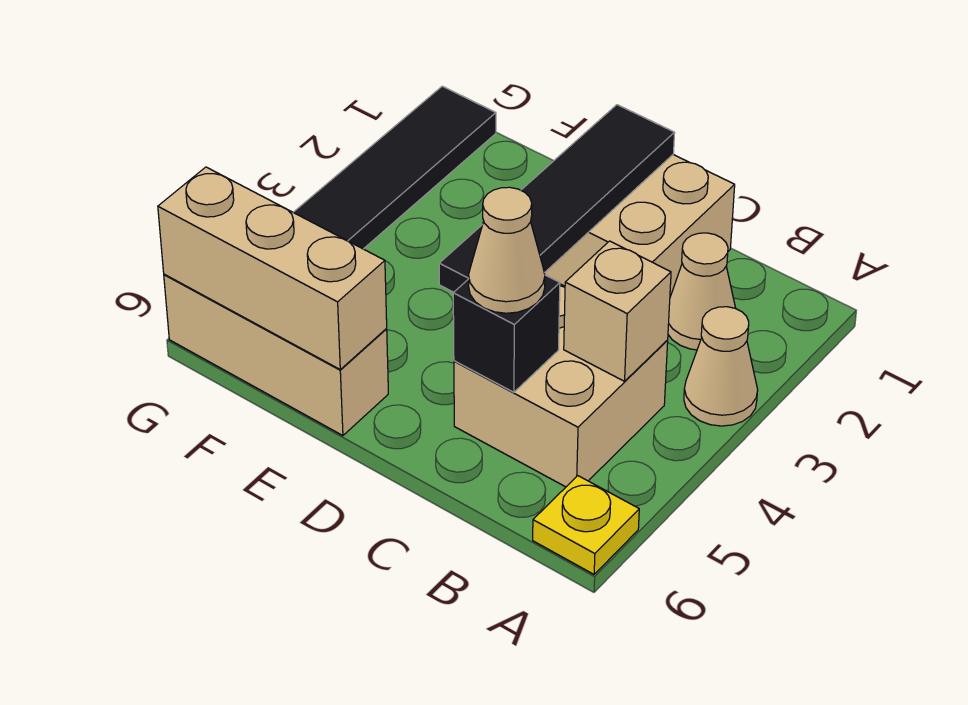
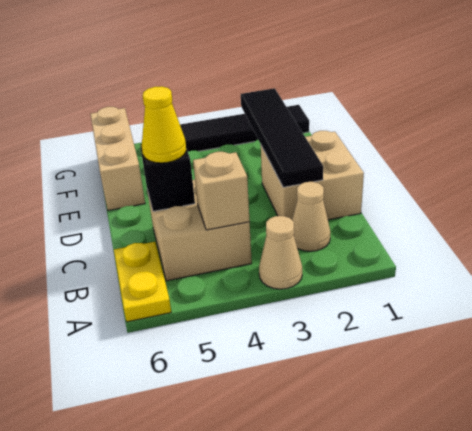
yellow plate A6 level 1 -> yellow plate A6:B6 level 1
tan cone C5 level 3 -> yellow cone C5 level 3
black tile D1:D4 level 2 -> black tile C2:F2 level 2
tan brick E6:G6 level 2 -> none

